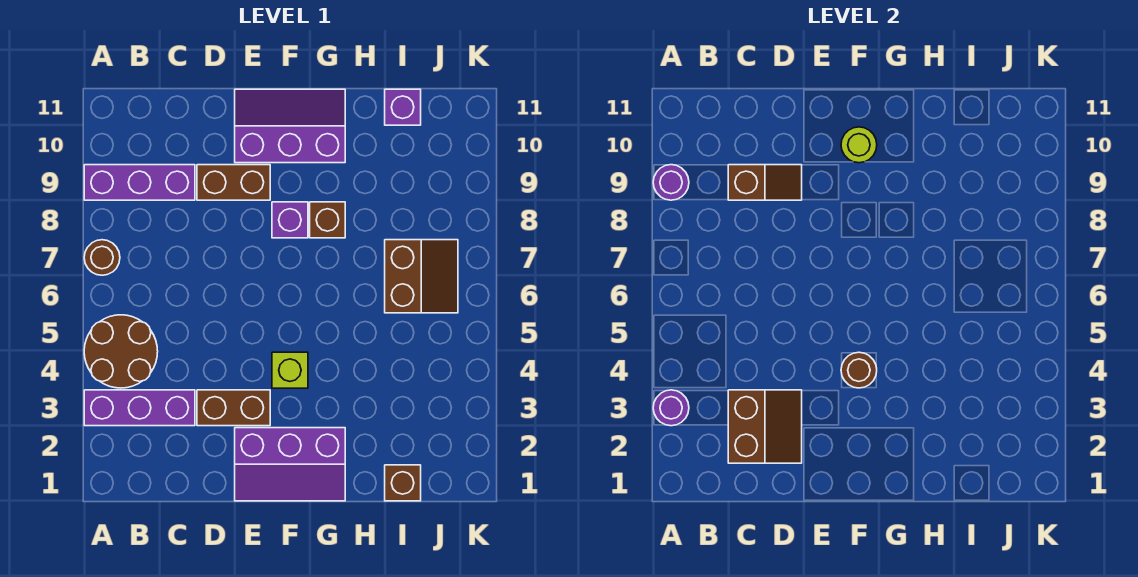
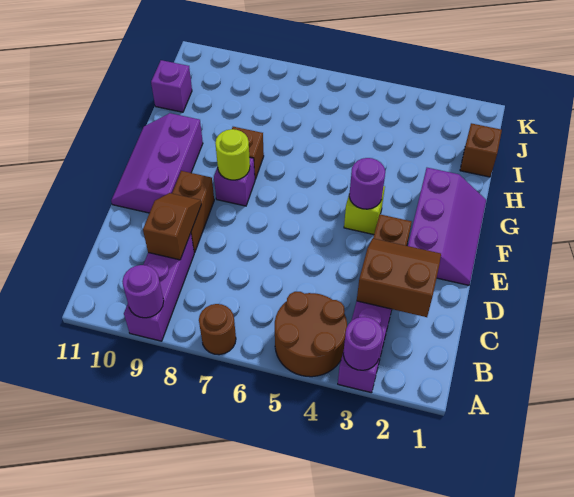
brown round brick F4 level 2 -> purple round brick F4 level 2
lime round brick F10 level 2 -> lime round brick F8 level 2
brown slope I6:J7 level 1 top I -> none

